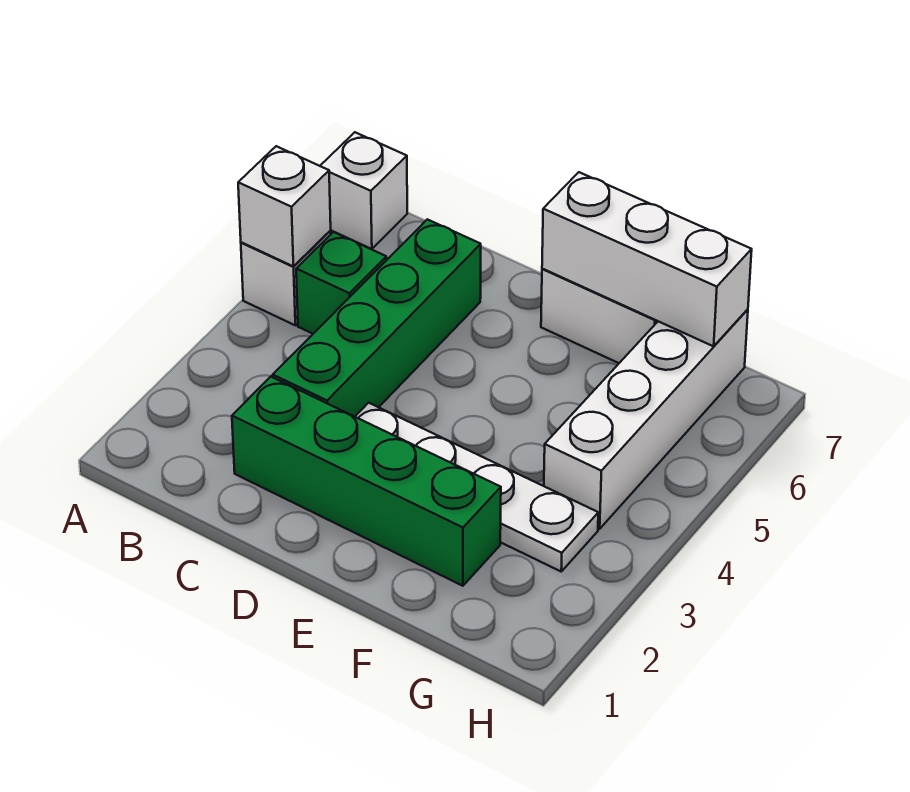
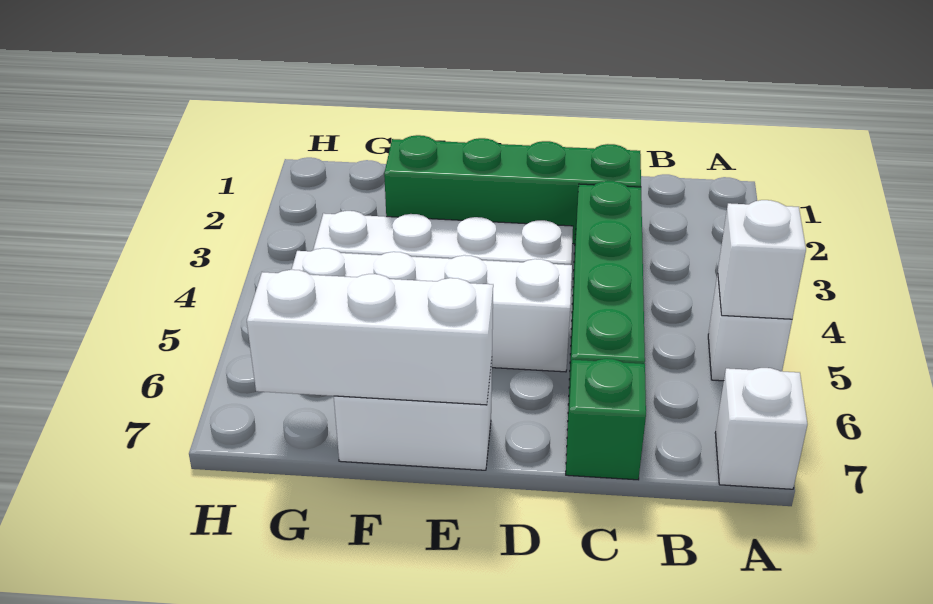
green brick B5 level 1 -> green brick C7 level 1
white brick G4:G7 level 1 -> white brick D5:G5 level 1

